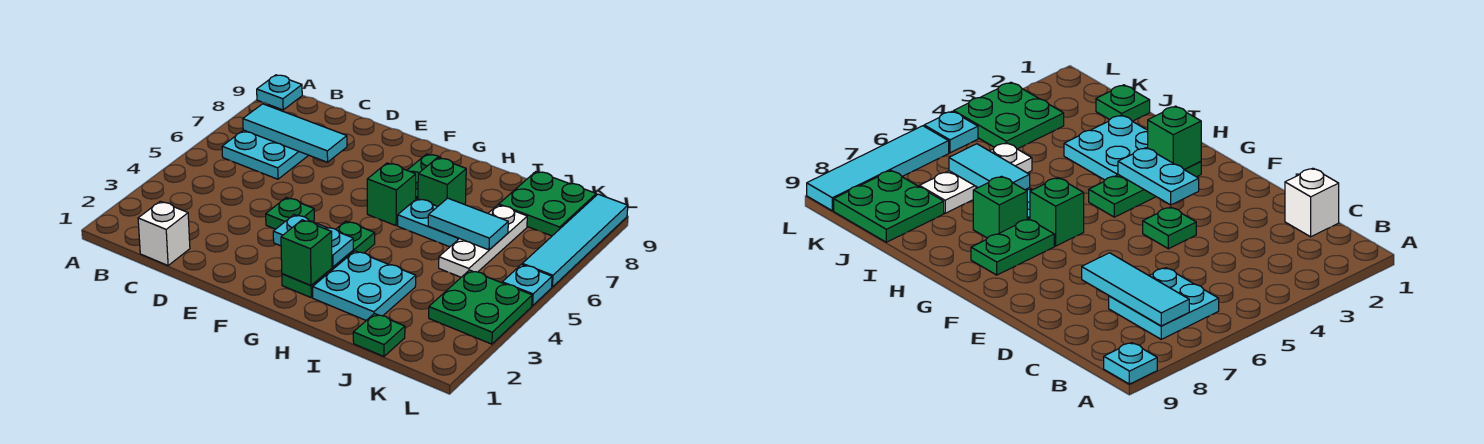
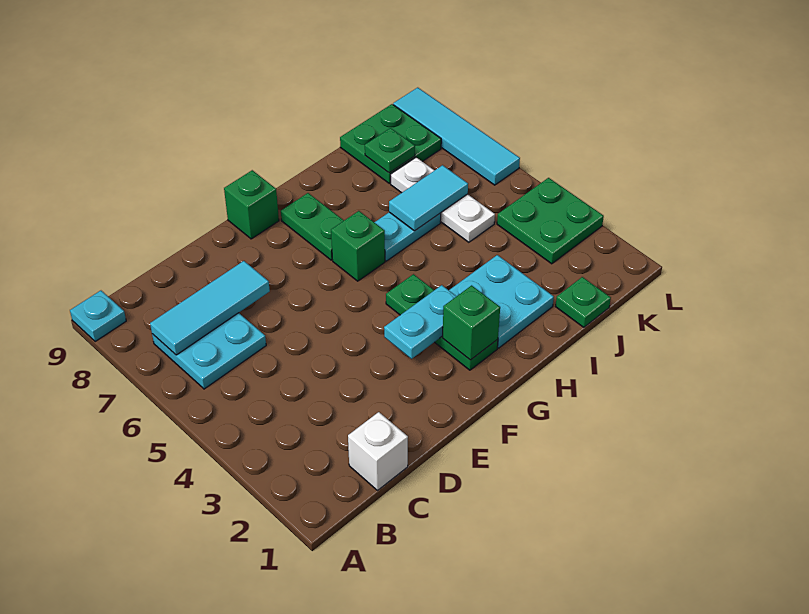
green plate E4 level 1 -> green plate J8 level 2
green brick H7 level 1 -> green brick F9 level 1
cyan plate L5 level 1 -> none

